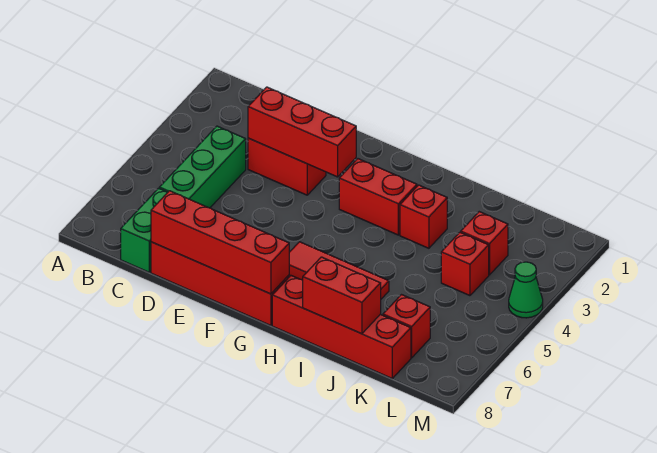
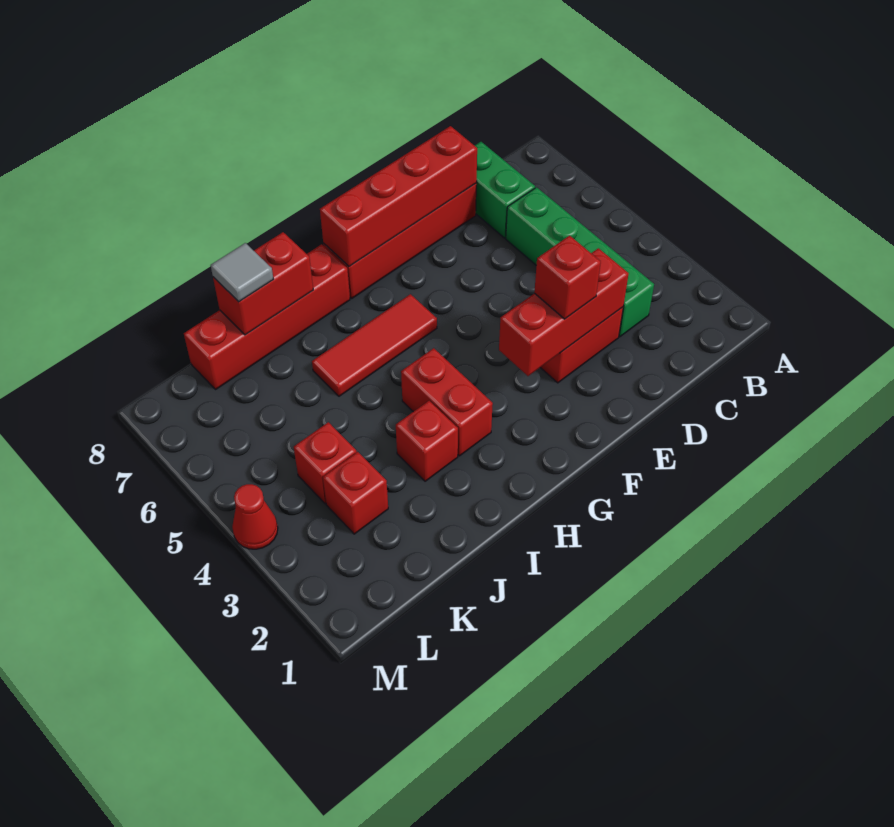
green brick C4:C6 level 1 -> green brick C3:C6 level 1
red brick G3:H3 level 1 -> red brick H3:H4 level 1
none -> grey tile J8 level 3
red brick K7 level 1 -> red brick E3 level 3
green cone M4 level 1 -> red cone M4 level 1

